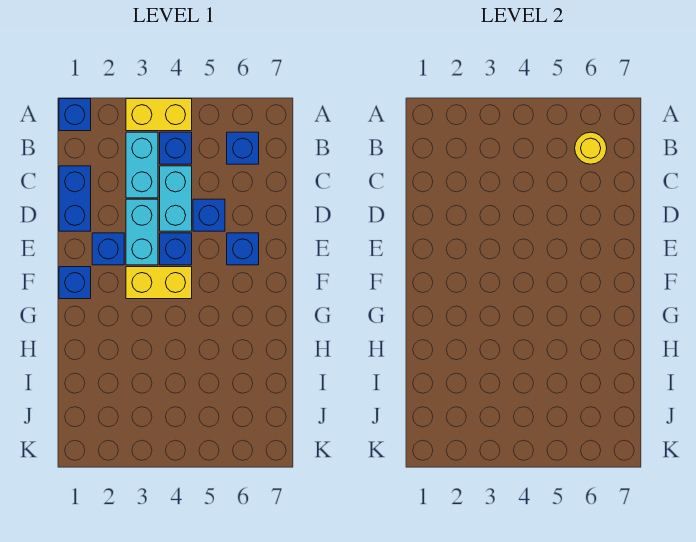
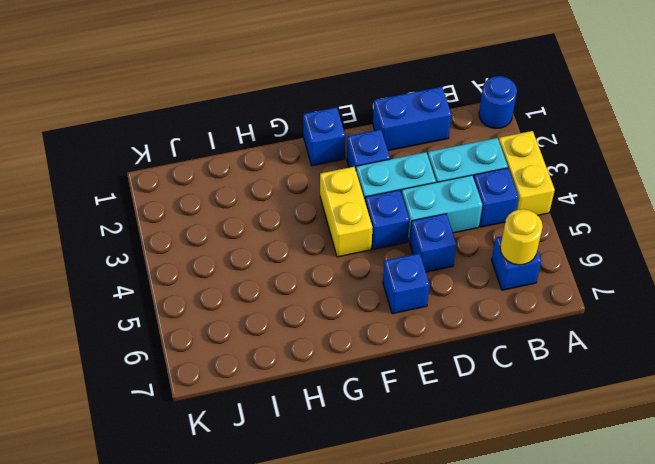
blue brick A1 level 1 -> blue round brick A1 level 1

